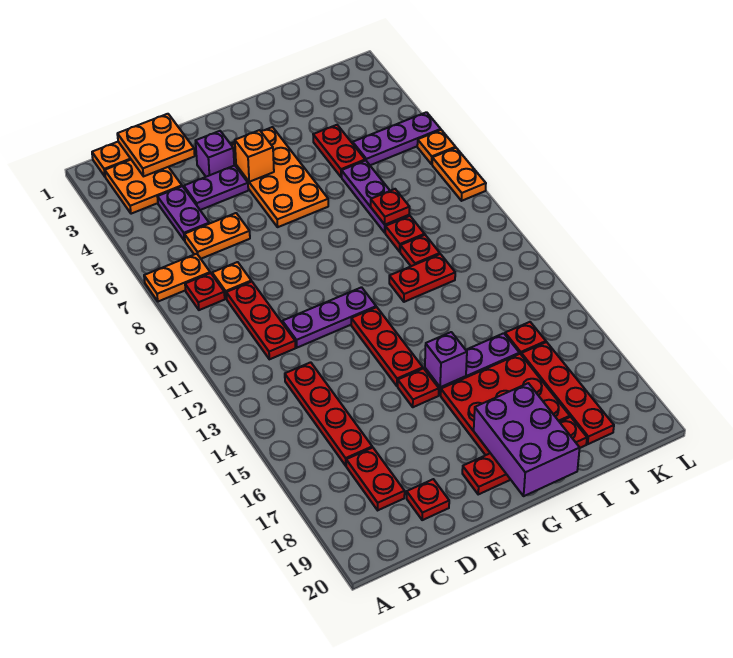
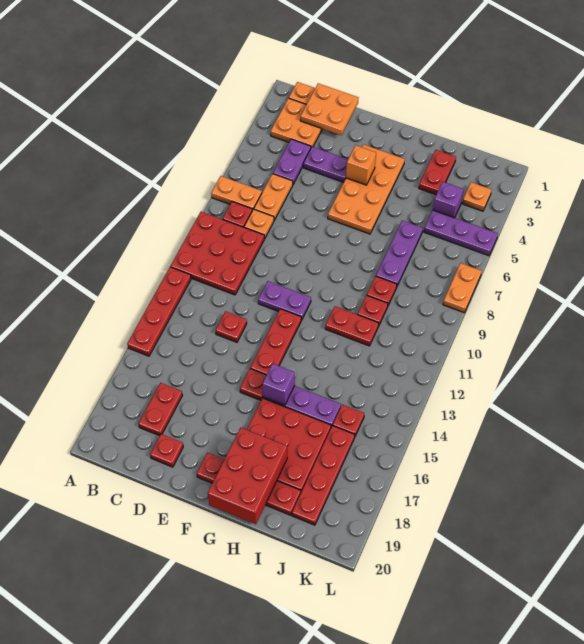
orange plate C6:D6 level 1 -> orange plate C6:C7 level 1
red plate C9:C11 level 1 -> red plate A9:C11 level 1
red plate C13:C16 level 1 -> red plate A12:A15 level 1
purple plate D11:F11 level 1 -> purple plate E11:F11 level 1
purple brick E3 level 1 -> purple brick J4 level 1
purple brick G18:H20 level 2 -> red brick G18:H20 level 2
red plate I4:I5 level 1 -> red plate I2:I3 level 1
red plate I8 level 2 -> red plate D13 level 1
orange plate L6 level 1 -> orange plate K3 level 1

